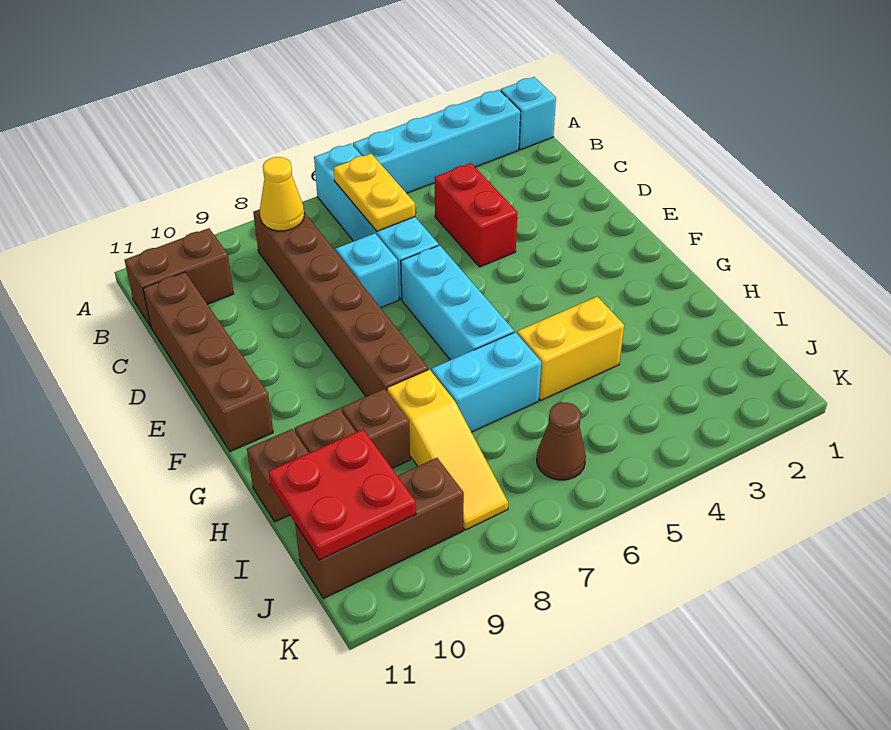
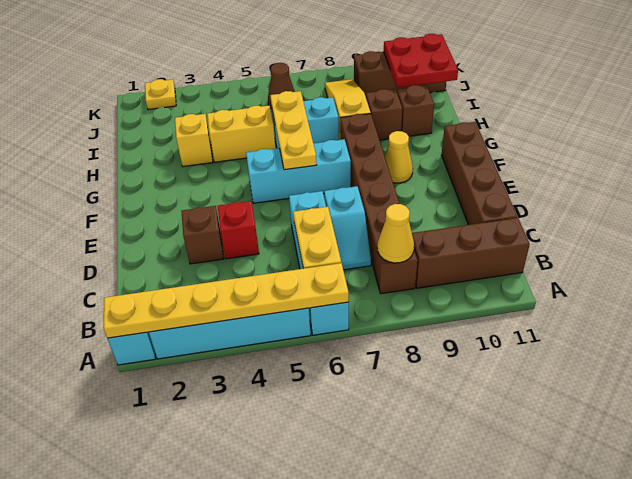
none -> yellow plate A1:A6 level 2
brown brick B10:B11 level 1 -> brown brick B9:B11 level 1
red brick C4:D4 level 1 -> red brick D4 level 1
cyan brick E6:G6 level 1 -> cyan brick F5:F7 level 1
none -> yellow plate F6:H6 level 2
none -> yellow cone F9 level 1
none -> yellow brick H3 level 1
brown brick H11 level 1 -> brown brick D3 level 1
none -> yellow plate K2 level 1

